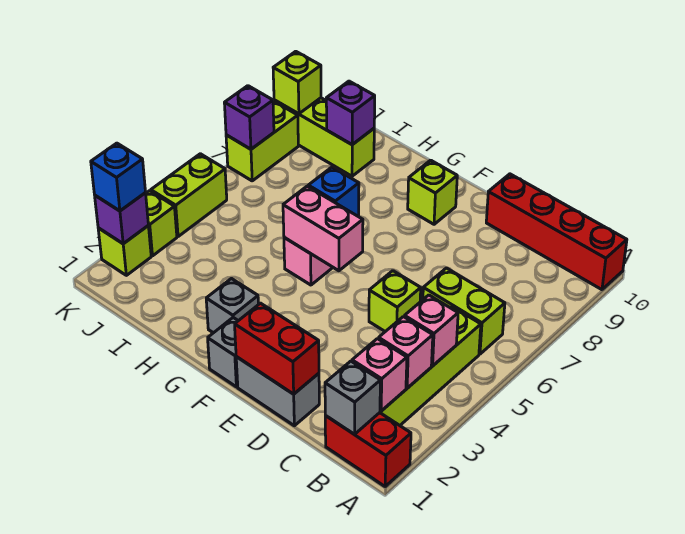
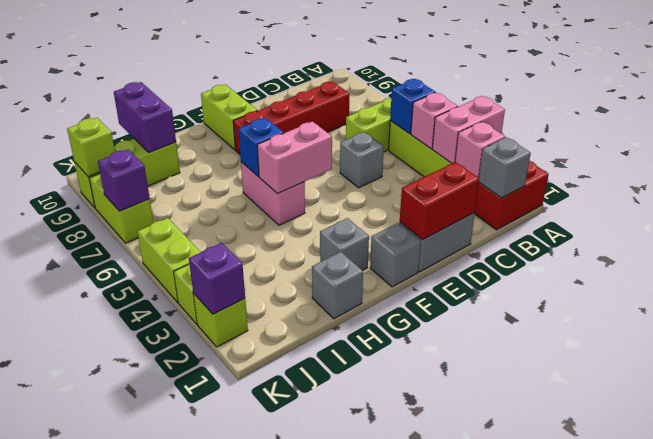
red brick A10:D10 level 1 -> red brick C8:F8 level 1
pink brick B3 level 2 -> pink brick A3:B3 level 2
lime brick D5 level 1 -> grey brick D5 level 1
lime brick F9 level 1 -> lime brick F9:F10 level 1
none -> grey brick H1 level 1
purple brick I9 level 2 -> purple brick I9:I10 level 2
blue brick K2 level 3 -> blue brick B5 level 2

